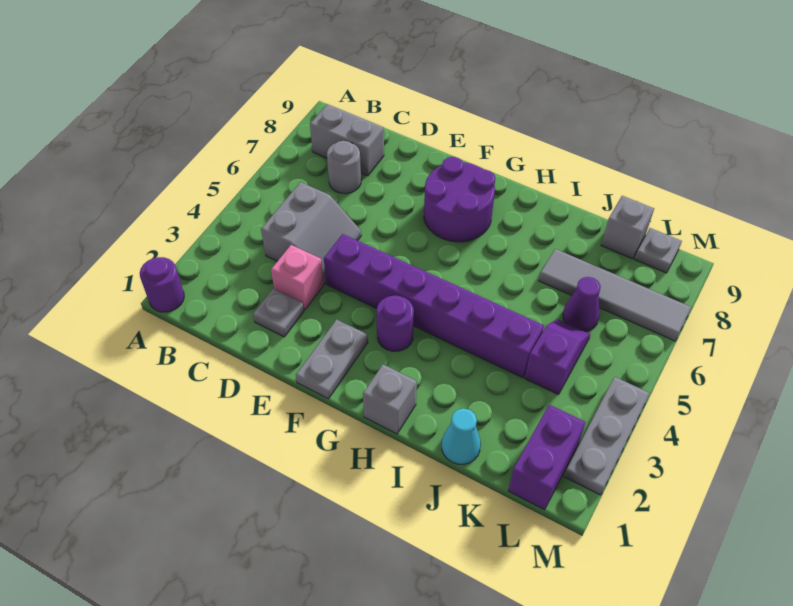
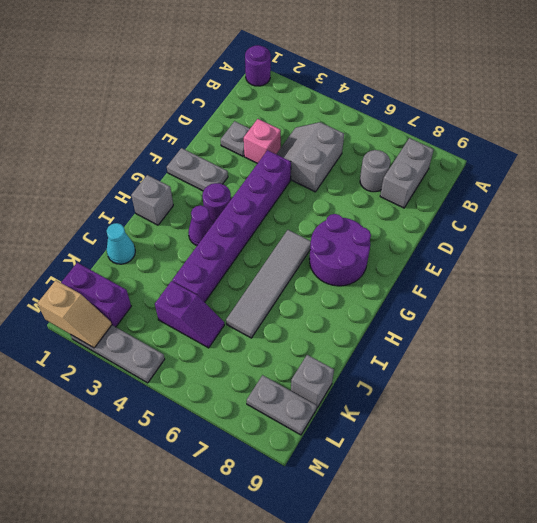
grey slope C4:D5 level 1 top C -> grey slope C4:D5 level 1 top 5
grey tile J7:M7 level 1 -> grey tile G6:J6 level 1
purple cone K6 level 1 -> purple cone H3 level 1
grey plate L9 level 1 -> grey plate L8:L9 level 1
none -> tan slope M1:M2 level 2 top 1

